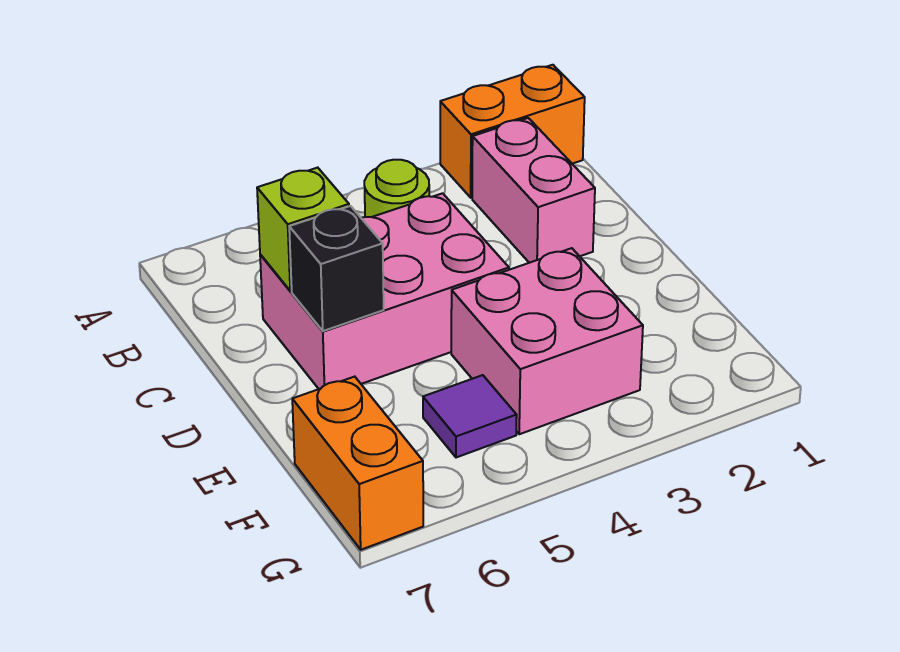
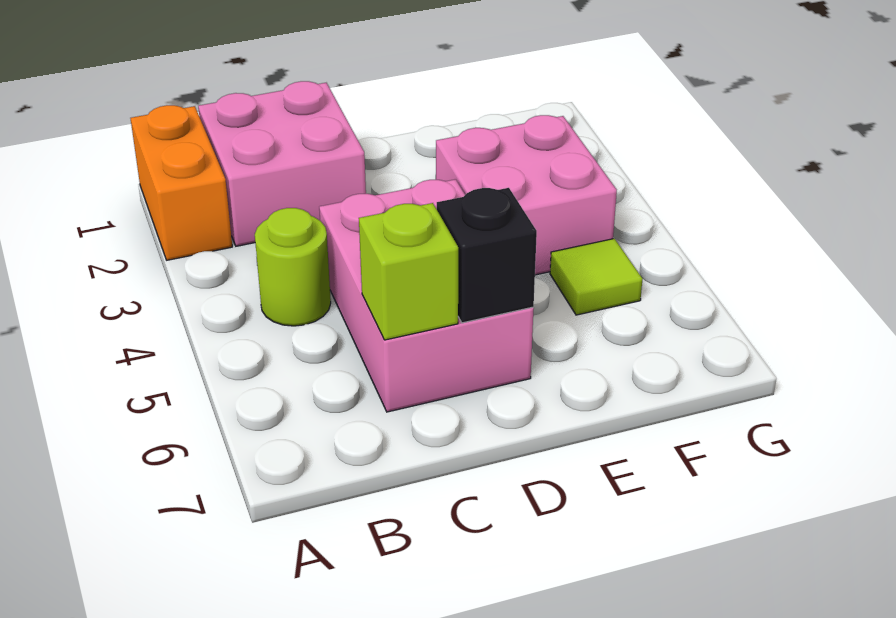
pink brick B2:C2 level 1 -> pink brick B1:C2 level 1
purple tile F5 level 1 -> lime tile F5 level 1
orange brick F7:G7 level 1 -> none

